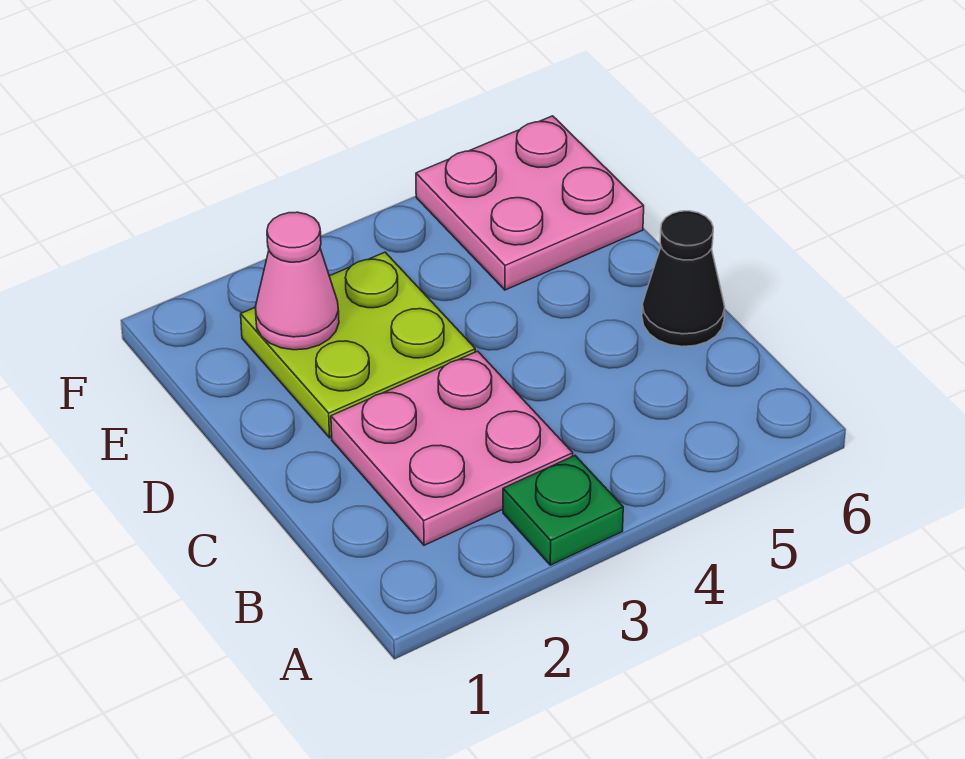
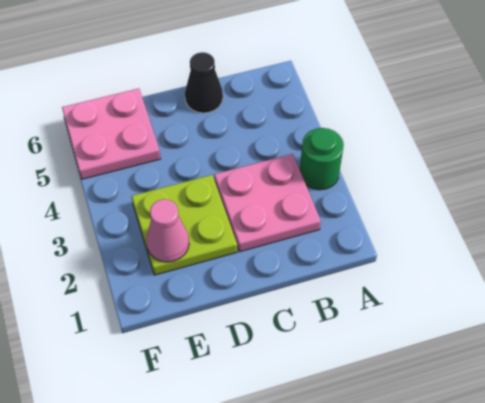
green plate A3 level 1 -> green round brick A3 level 1

